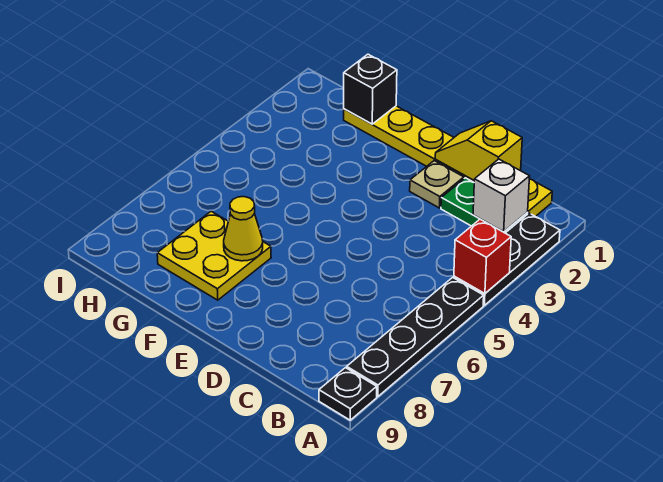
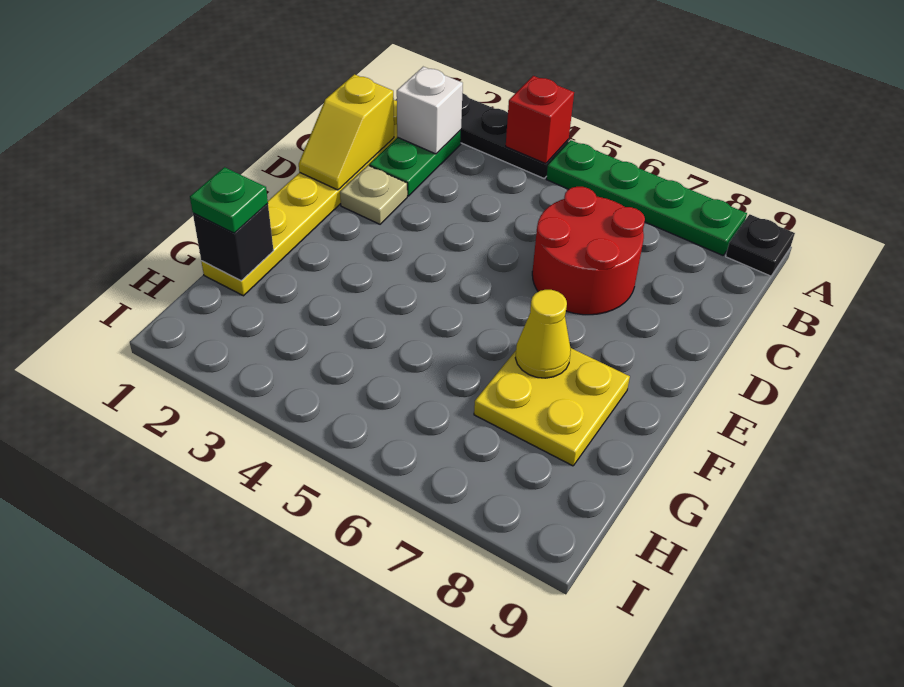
black plate A5:A8 level 1 -> green plate A5:A8 level 1
none -> red round brick C6:D7 level 1
none -> green plate G1 level 3

